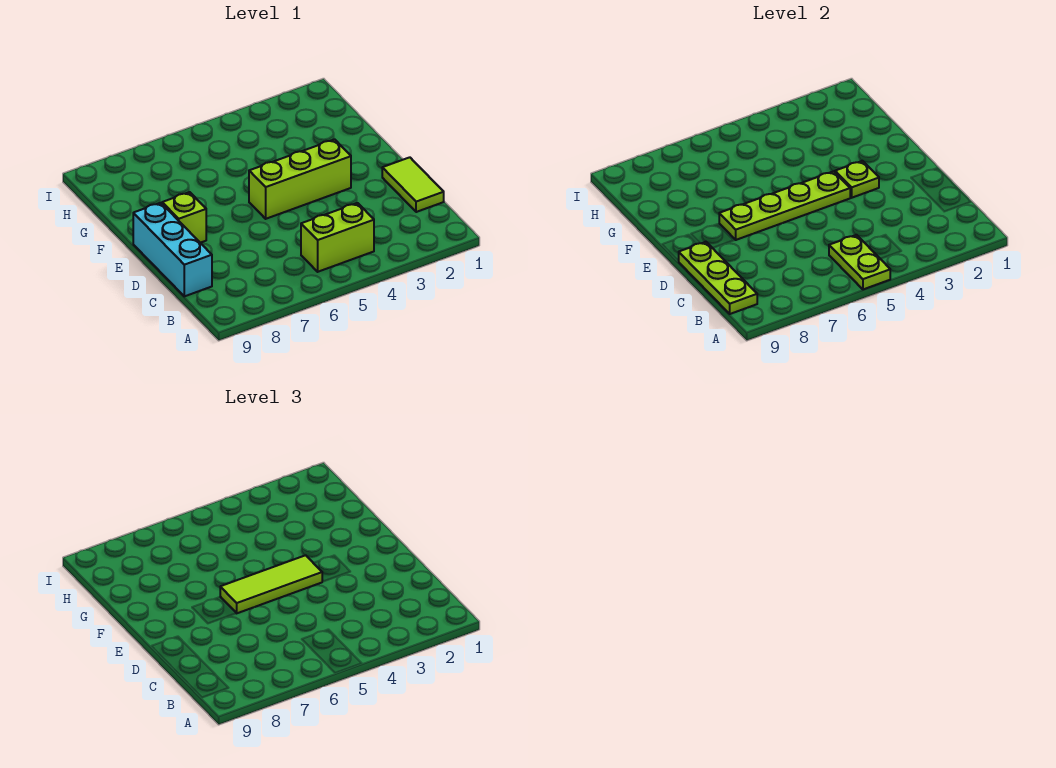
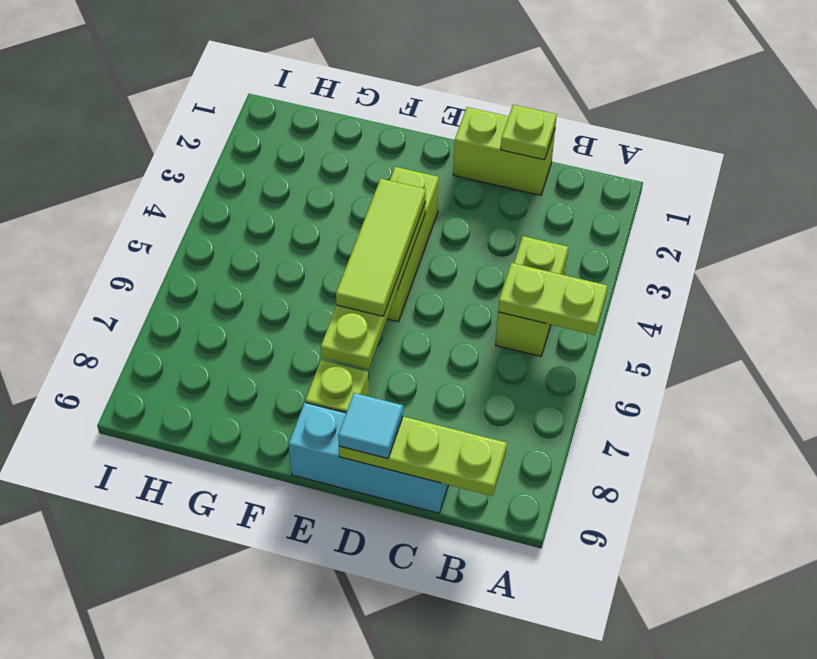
lime tile C1:D1 level 1 -> lime brick C1:D1 level 1
none -> cyan tile D9 level 3
lime plate E3 level 2 -> lime plate C1 level 2

